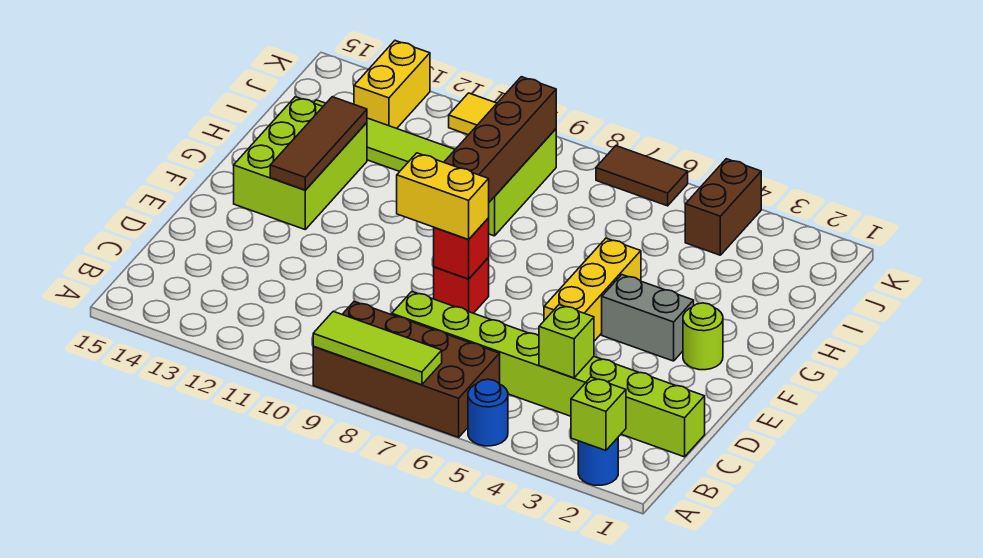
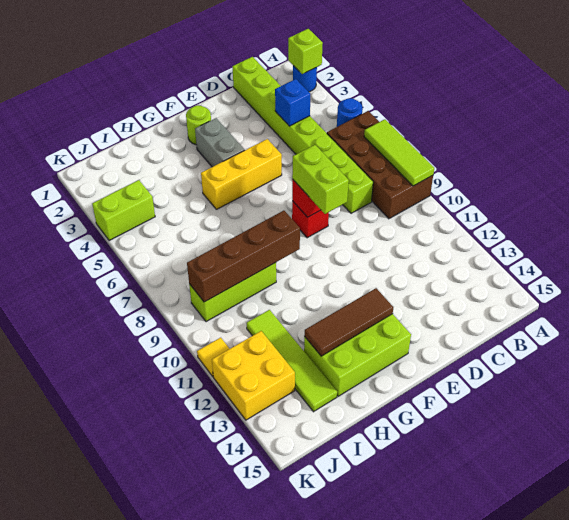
lime brick C4 level 2 -> blue brick C4 level 2
yellow brick E8:E9 level 3 -> lime brick E8:E9 level 3
brown brick J4:K4 level 1 -> lime brick J4:K4 level 1
yellow brick J13:K13 level 1 -> yellow brick J12:K13 level 1
brown tile K6:K7 level 1 -> none

